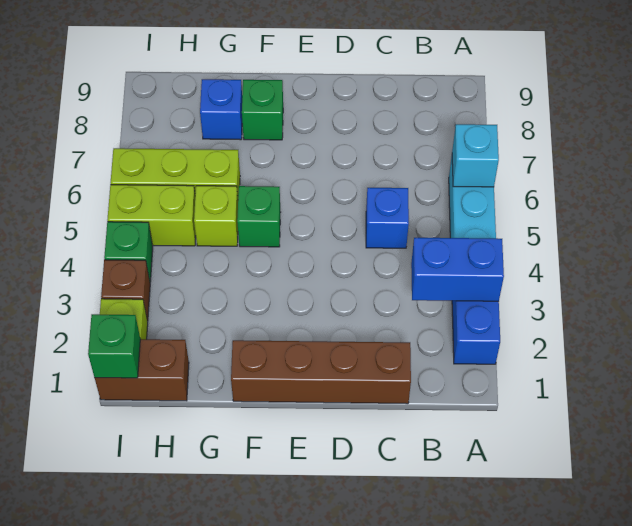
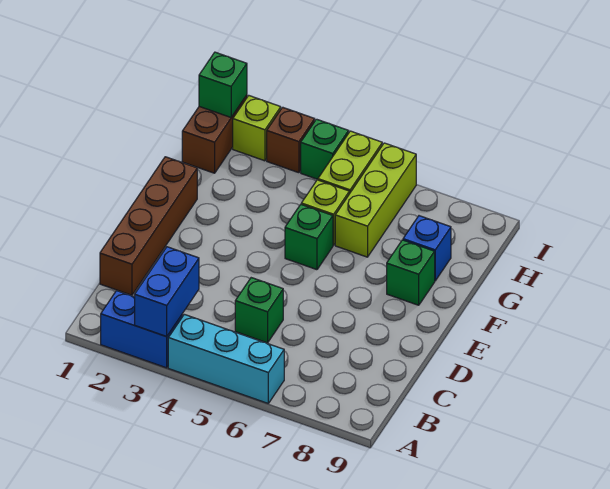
cyan brick A6 level 2 -> none
blue brick C5 level 1 -> green brick C5 level 1

